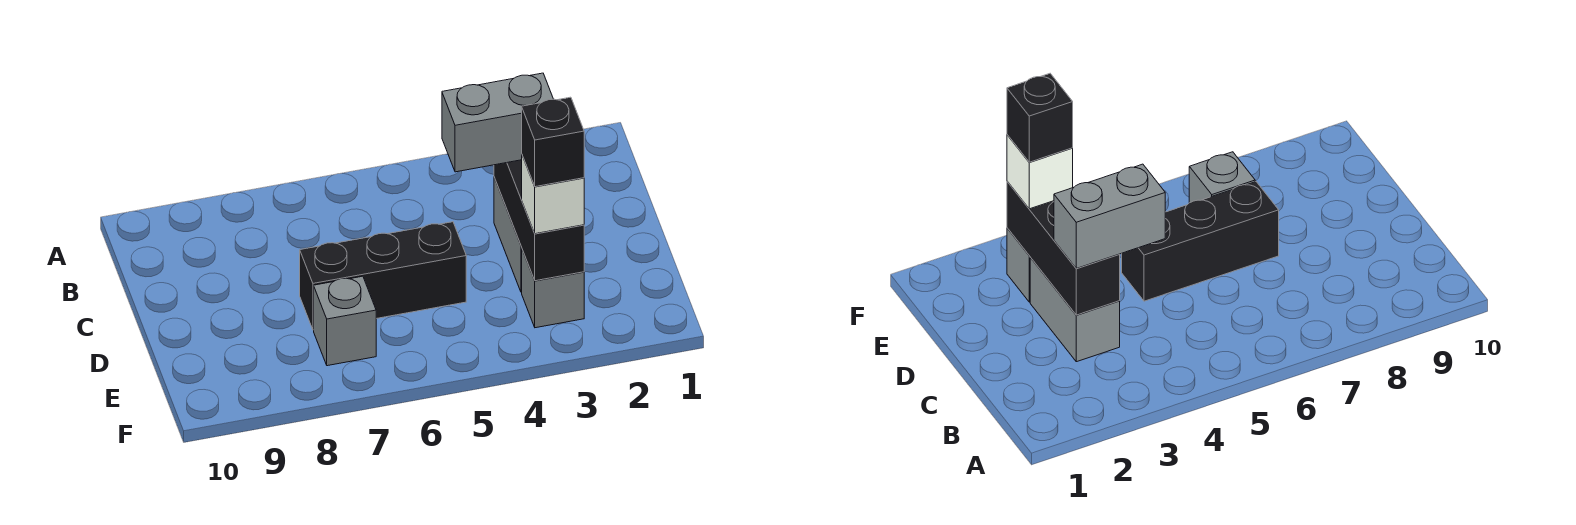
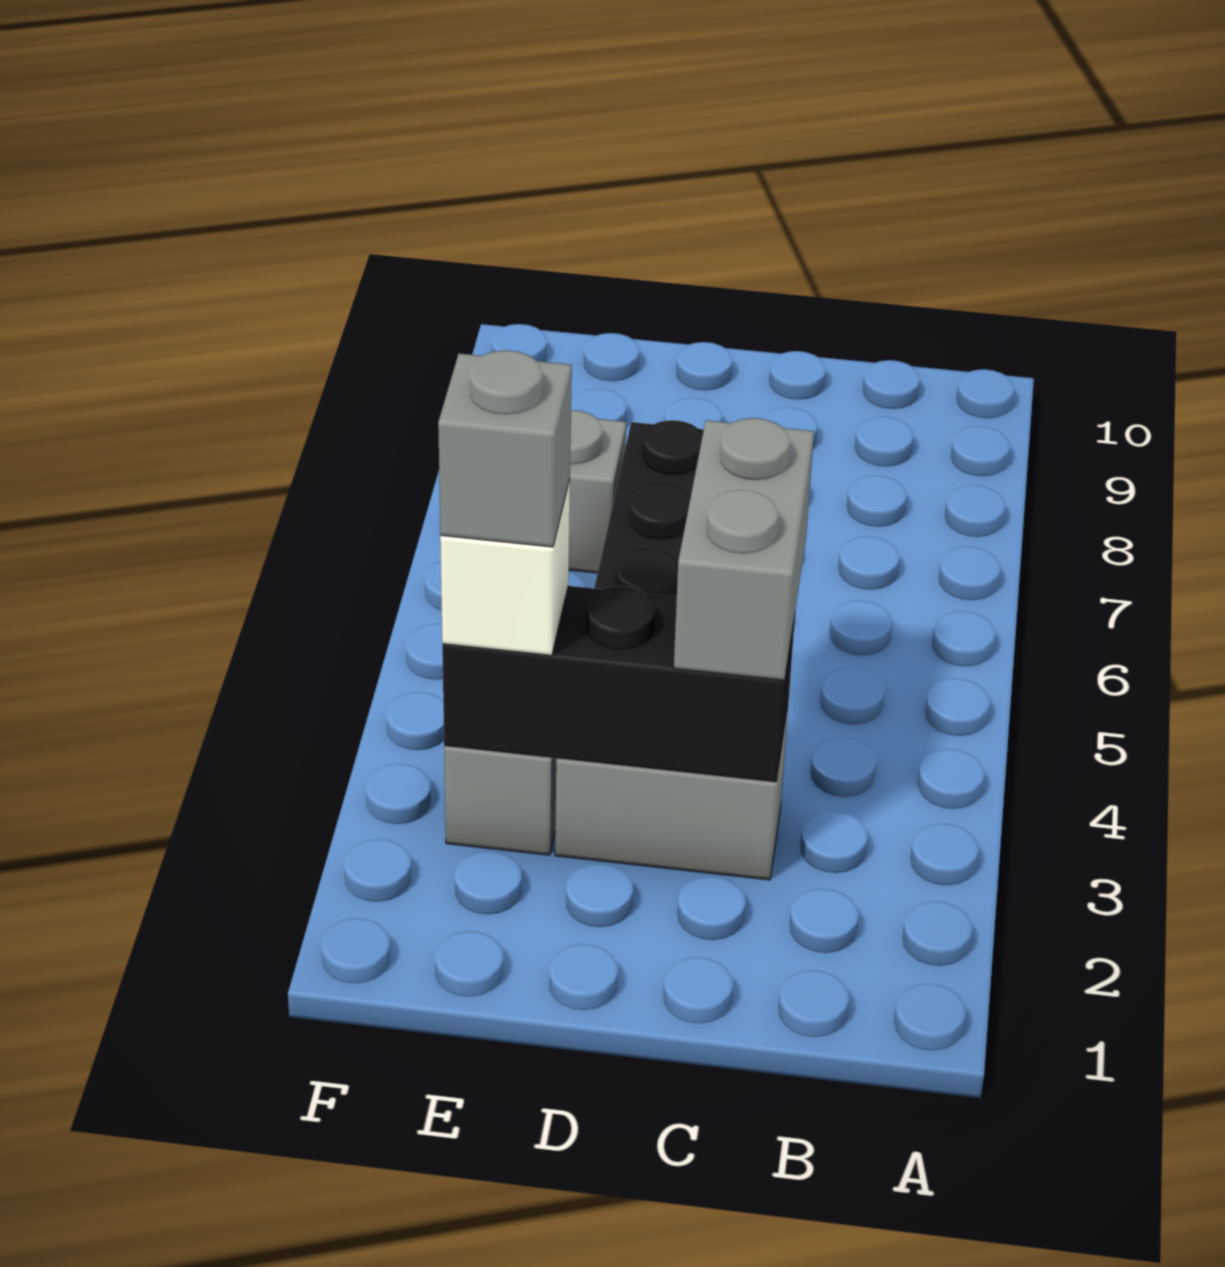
black brick E3 level 4 -> grey brick E3 level 4

